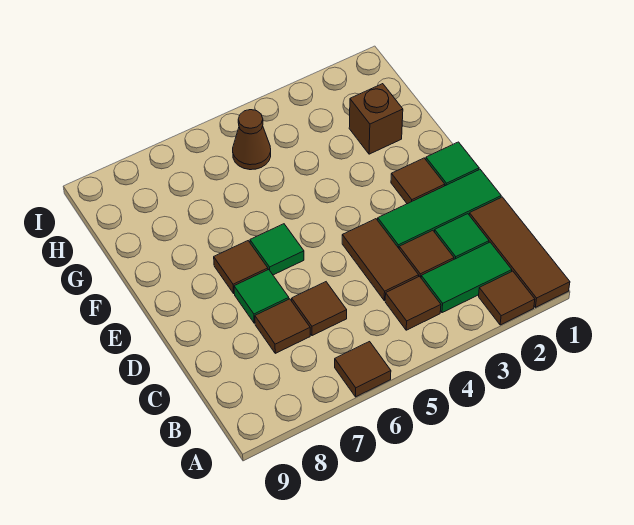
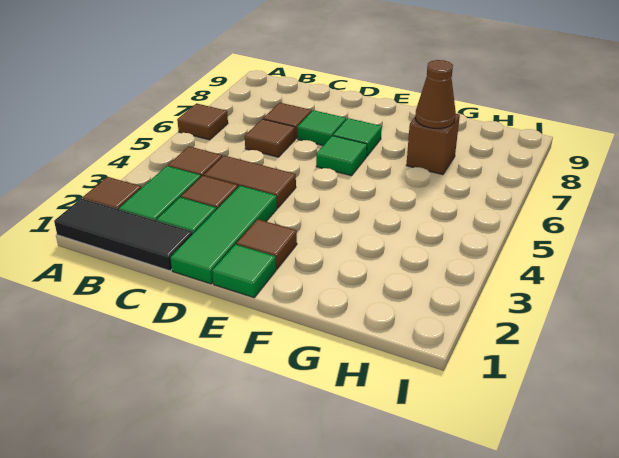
brown tile A1:C1 level 1 -> black tile A1:C1 level 1
brown tile E7 level 1 -> green tile E7 level 1
brown brick G2 level 1 -> brown brick G7 level 1
brown cone H5 level 1 -> brown cone G7 level 2

